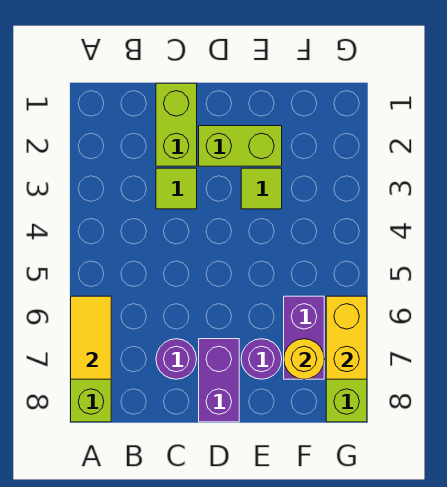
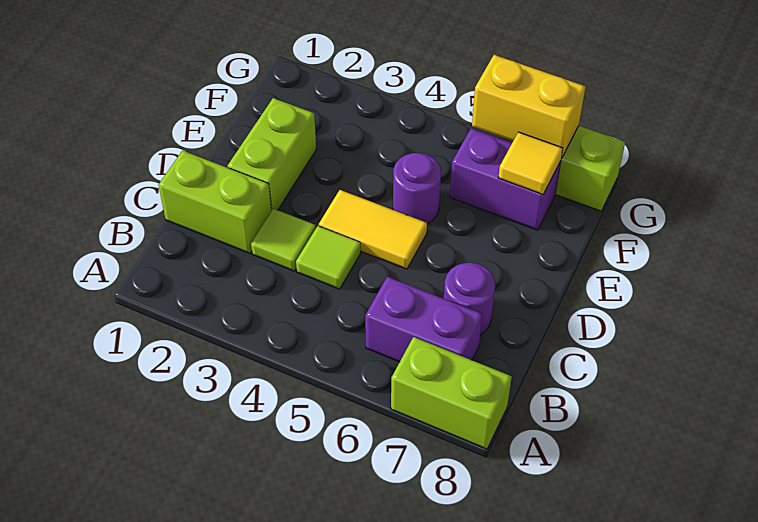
yellow tile A6:A7 level 2 -> yellow tile D4:D5 level 1
purple brick D7:D8 level 1 -> purple brick B6:B7 level 1
lime tile E3 level 1 -> lime tile C4 level 1
purple round brick E7 level 1 -> purple round brick E5 level 1
yellow round brick F7 level 2 -> yellow tile F7 level 2

